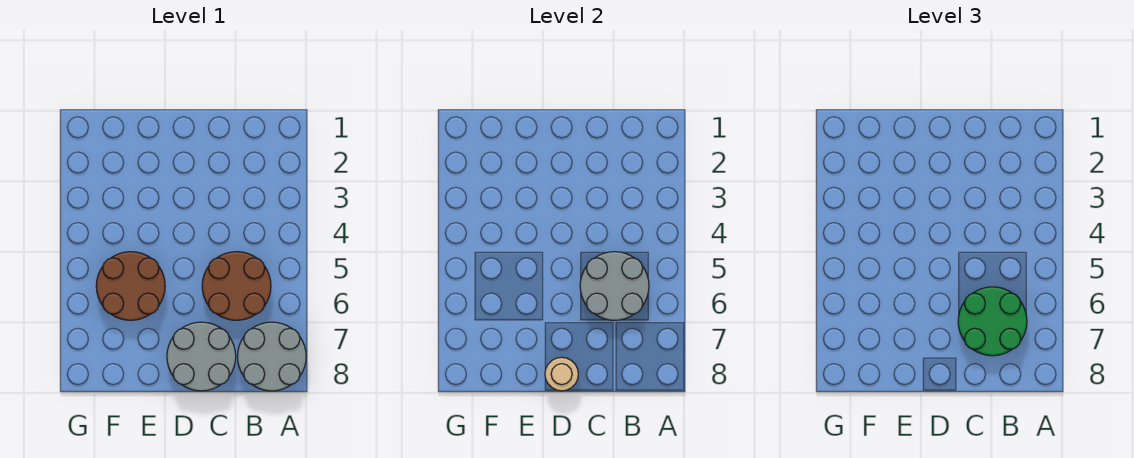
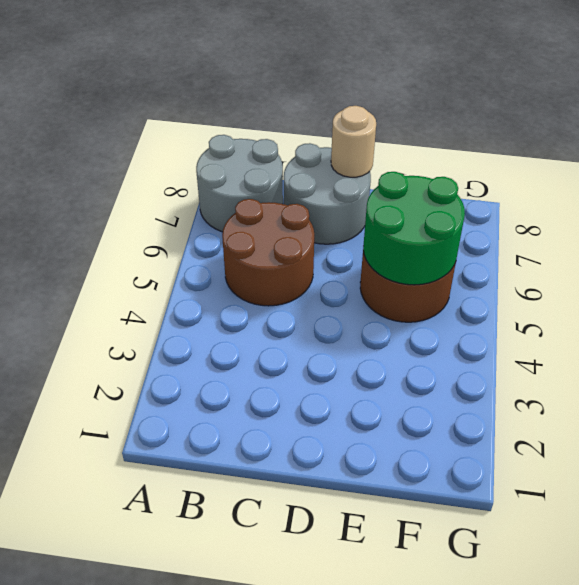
grey round brick B5:C6 level 2 -> none
green round brick B6:C7 level 3 -> green round brick E5:F6 level 2

